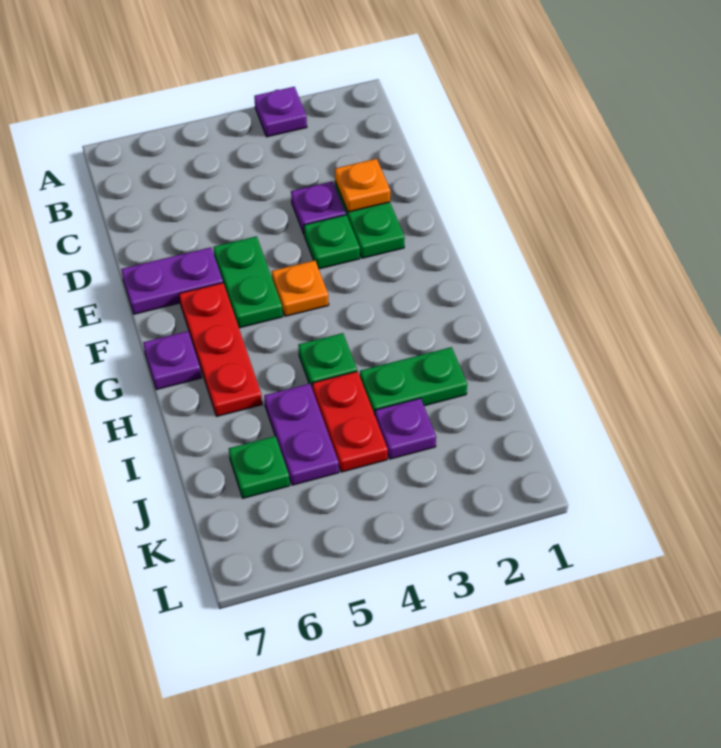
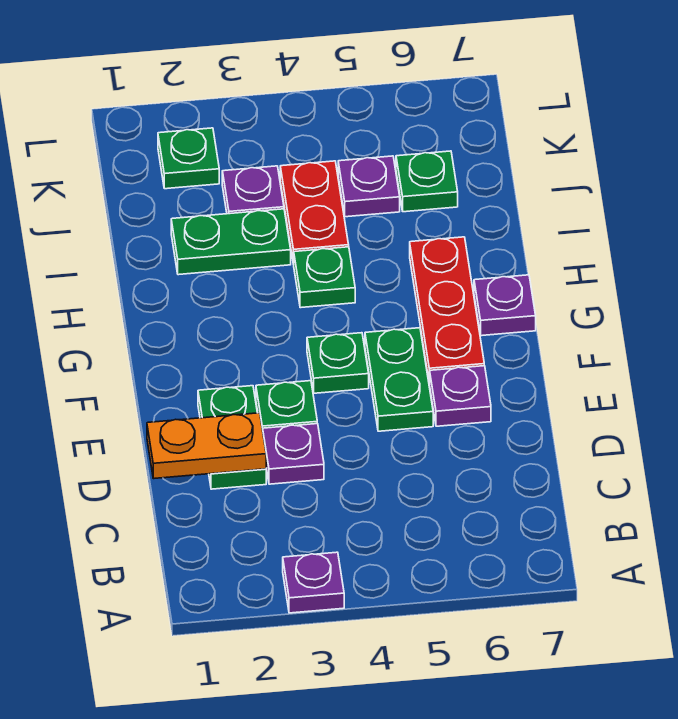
orange plate D2 level 2 -> orange plate D1:D2 level 2
purple plate E6:E7 level 1 -> purple plate E6 level 1
orange plate F4 level 1 -> green plate F4 level 1
purple plate I5:J5 level 1 -> purple plate J5 level 1
none -> green plate K2 level 1

